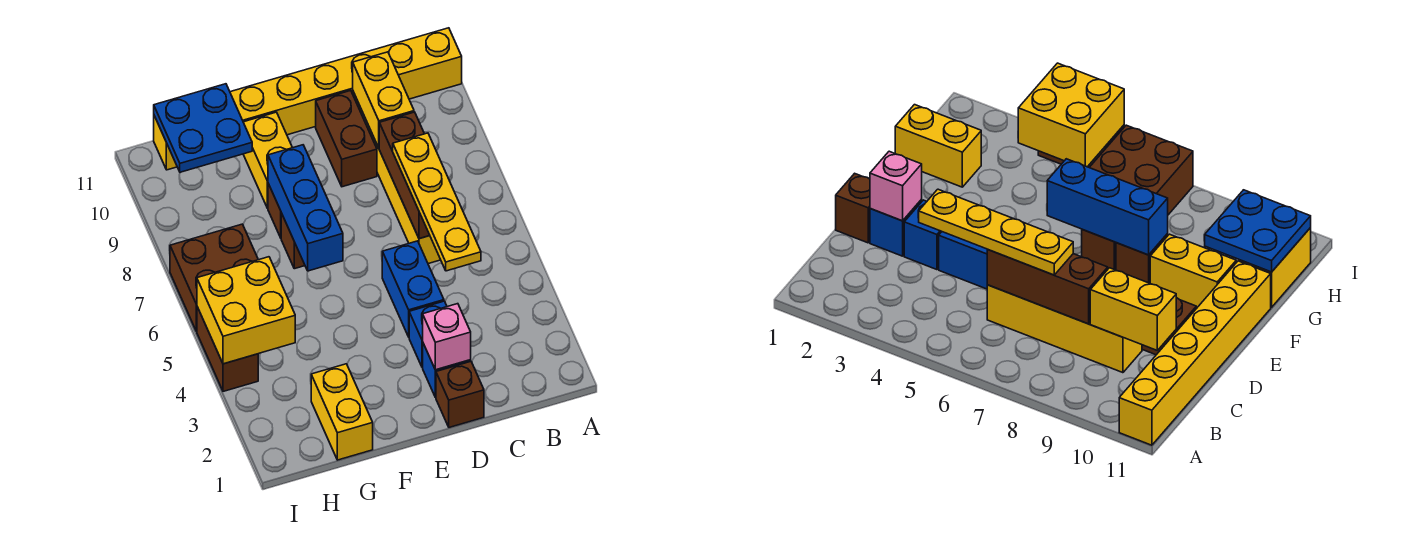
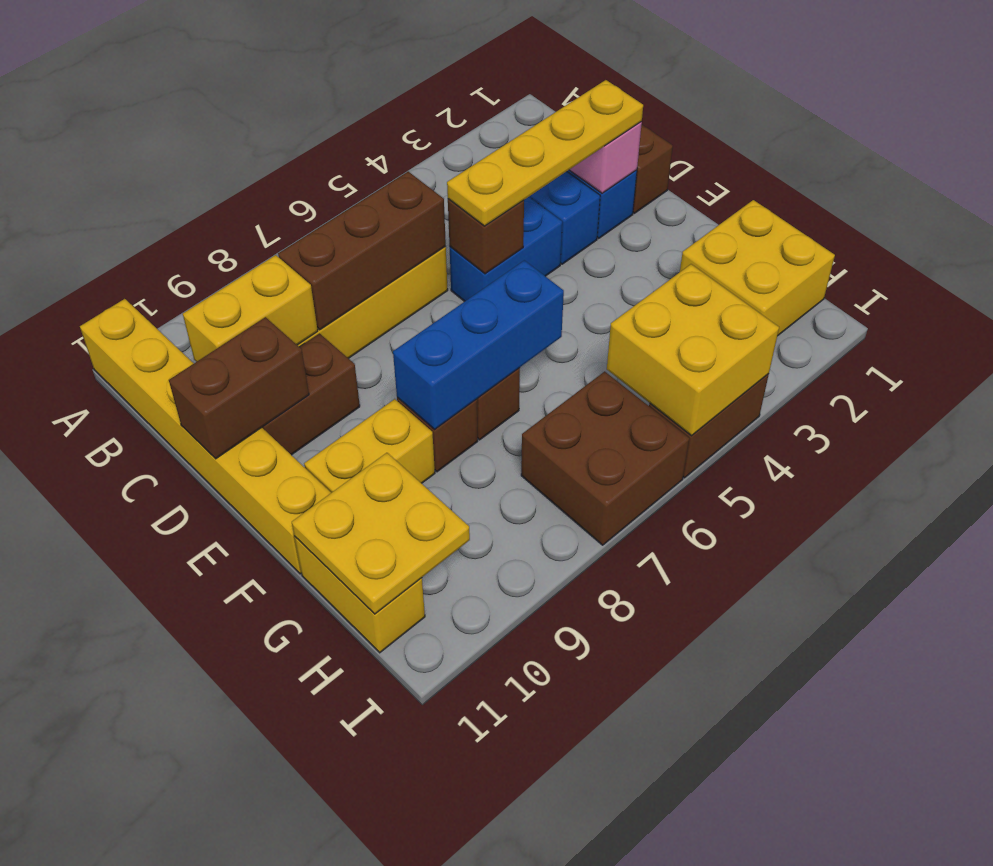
yellow plate C4:C7 level 3 -> yellow plate D2:D5 level 3
none -> brown brick D5 level 2
none -> brown brick D10:D11 level 2
yellow brick G1:G2 level 1 -> yellow brick G1:H2 level 1
blue plate G10:H11 level 2 -> yellow plate G10:H11 level 2

